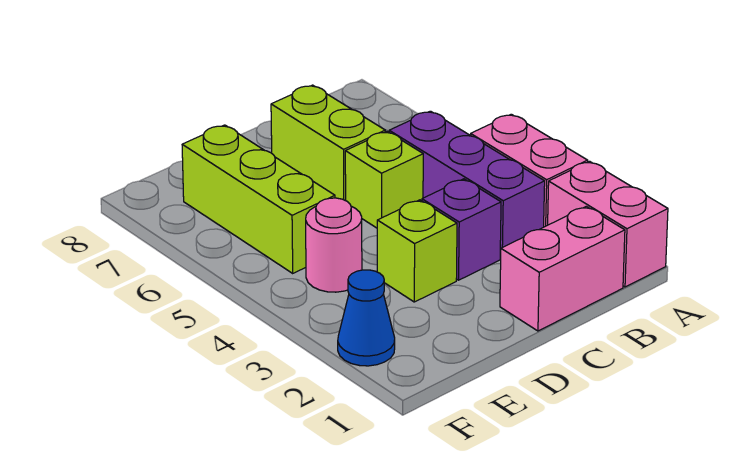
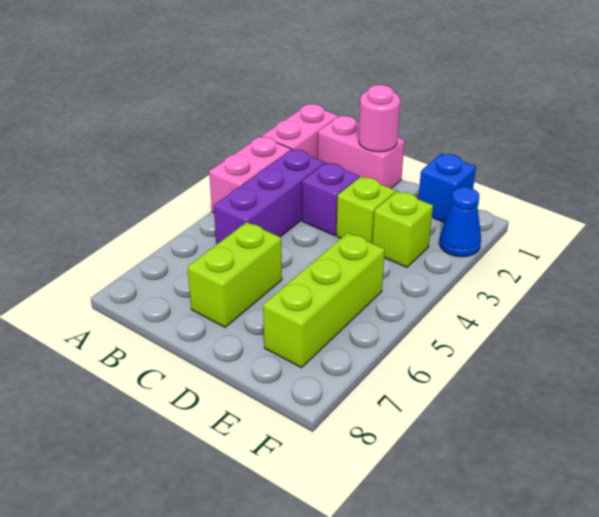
lime brick C5 level 1 -> lime brick E3 level 1
none -> blue brick E1 level 1
pink round brick E4 level 1 -> pink round brick C1 level 2

